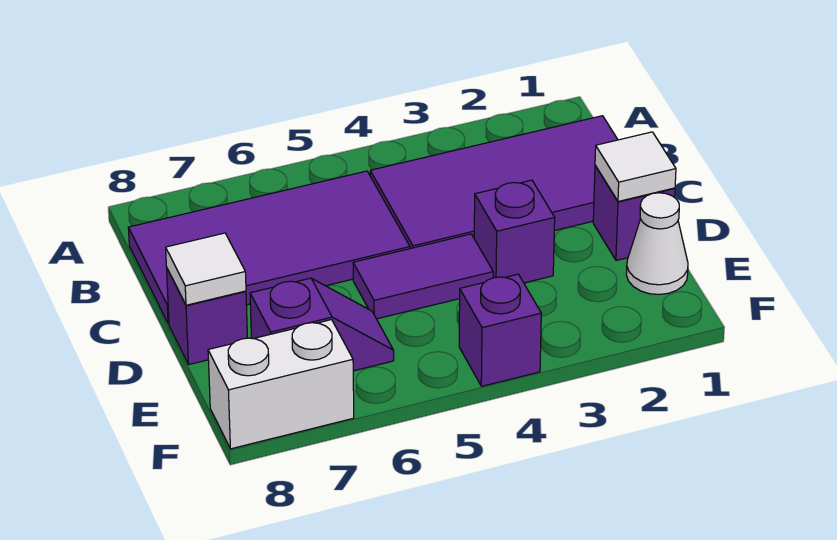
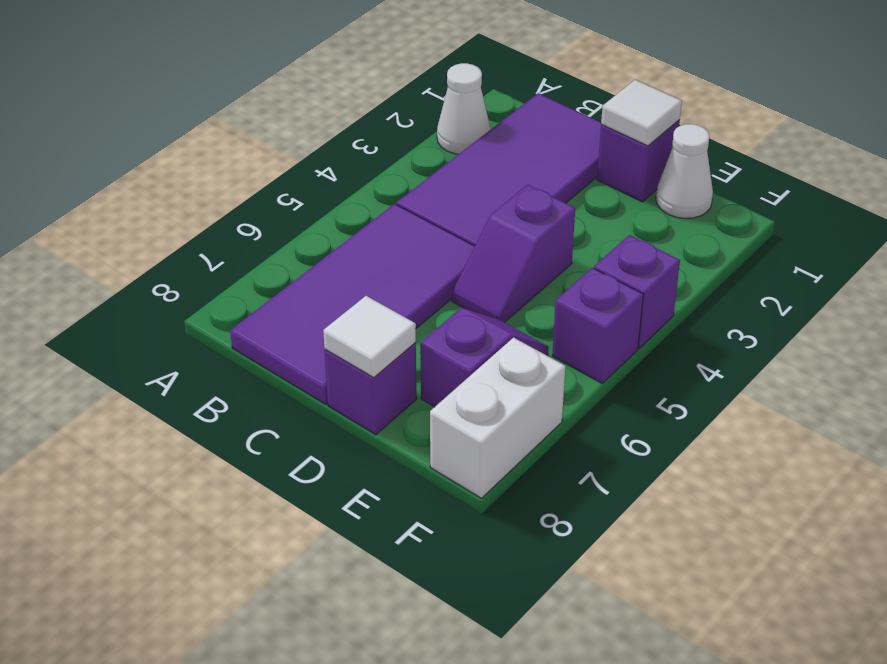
none -> white cone A2 level 1
purple brick D3 level 1 -> purple brick F5 level 1
purple tile D4:D5 level 1 -> purple slope D4:D5 level 1 top 4

